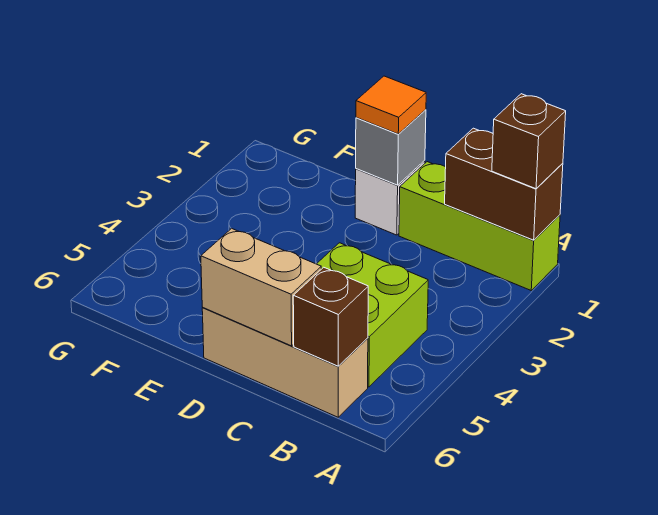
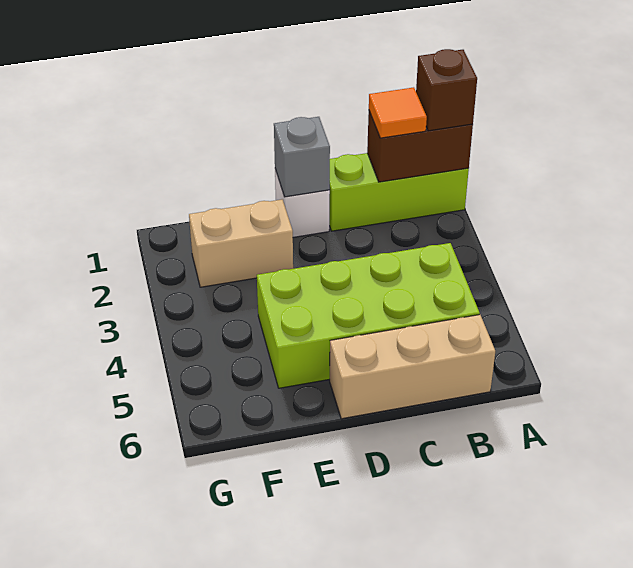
lime brick B4:C5 level 1 -> lime brick B4:E5 level 1
brown brick B6 level 2 -> none
tan brick C6:D6 level 2 -> tan brick E2:F2 level 1
orange tile D1 level 3 -> orange tile B1 level 3

